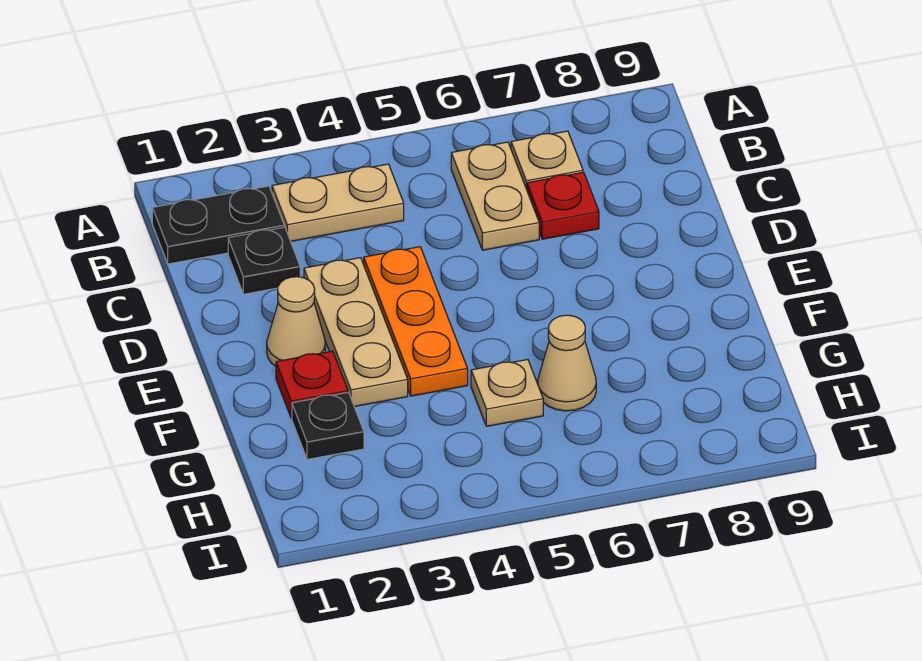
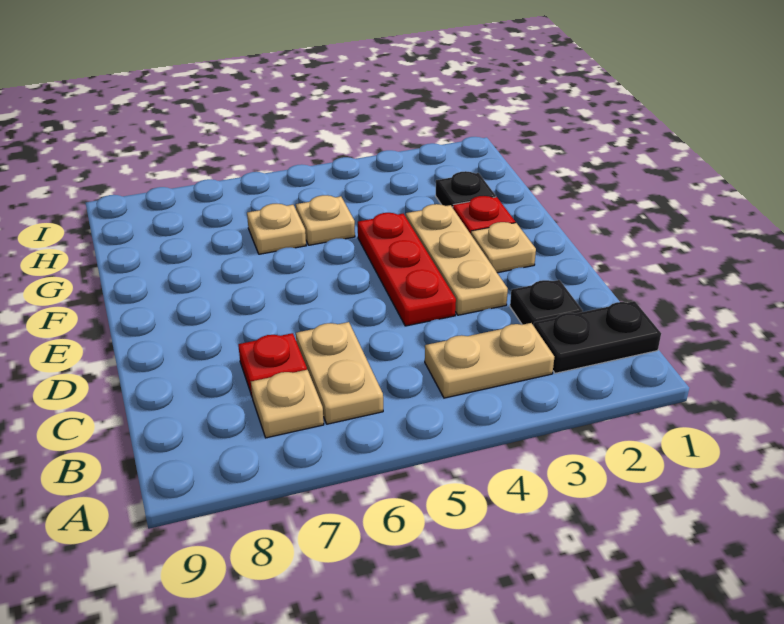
orange plate D4:F4 level 1 -> red plate D4:F4 level 1
tan cone E2 level 1 -> tan plate E2 level 1
tan cone G6 level 1 -> tan plate G6 level 1

